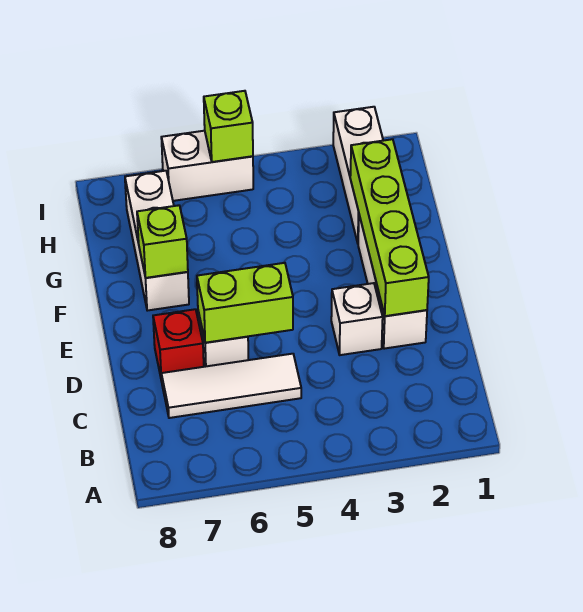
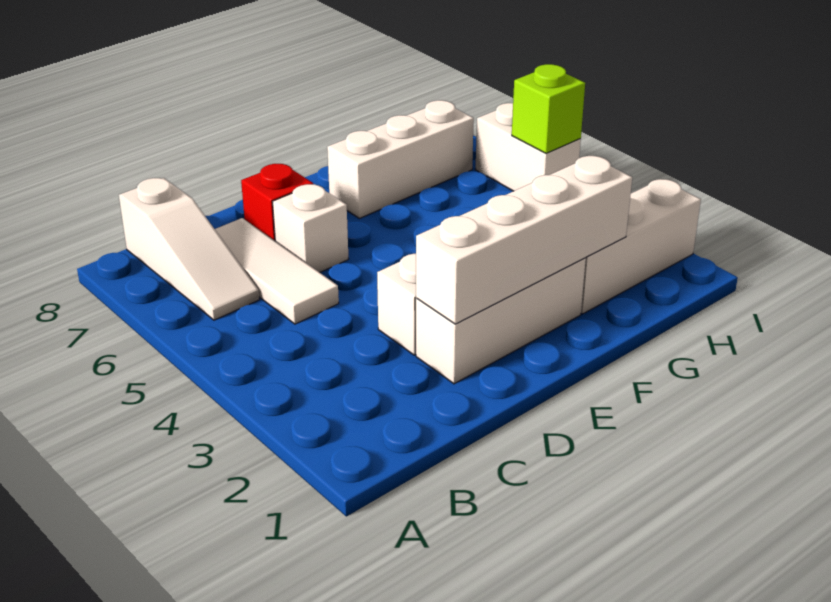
none -> white slope B6:B8 level 1 top 8
lime brick D2:G2 level 2 -> white brick D2:G2 level 2
lime brick D5:D6 level 2 -> none
lime brick F7 level 2 -> none

